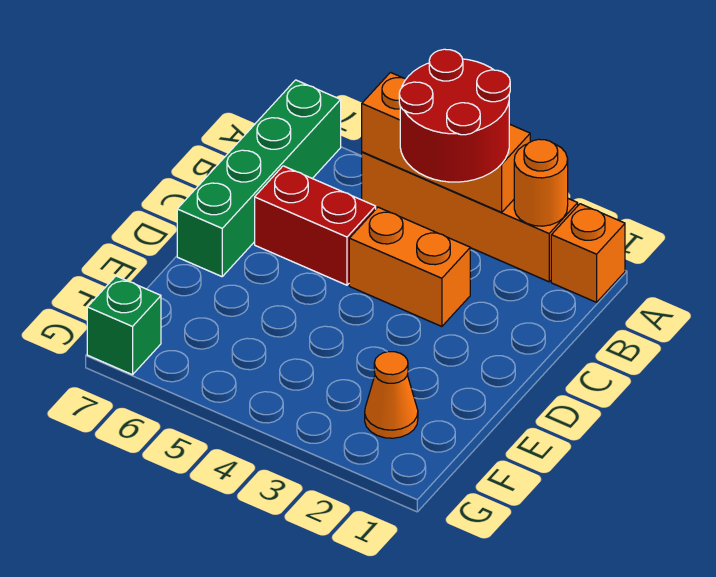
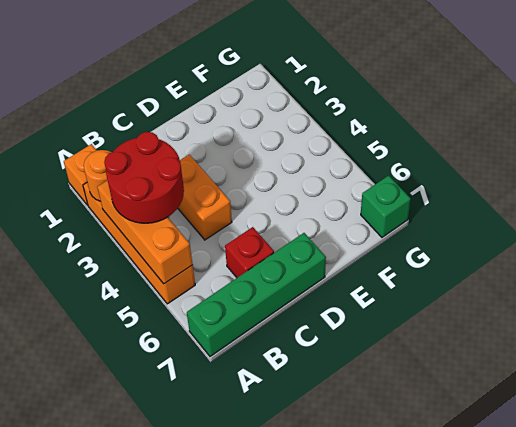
red brick C5:C6 level 1 -> red brick C6 level 1
orange cone F2 level 1 -> none

